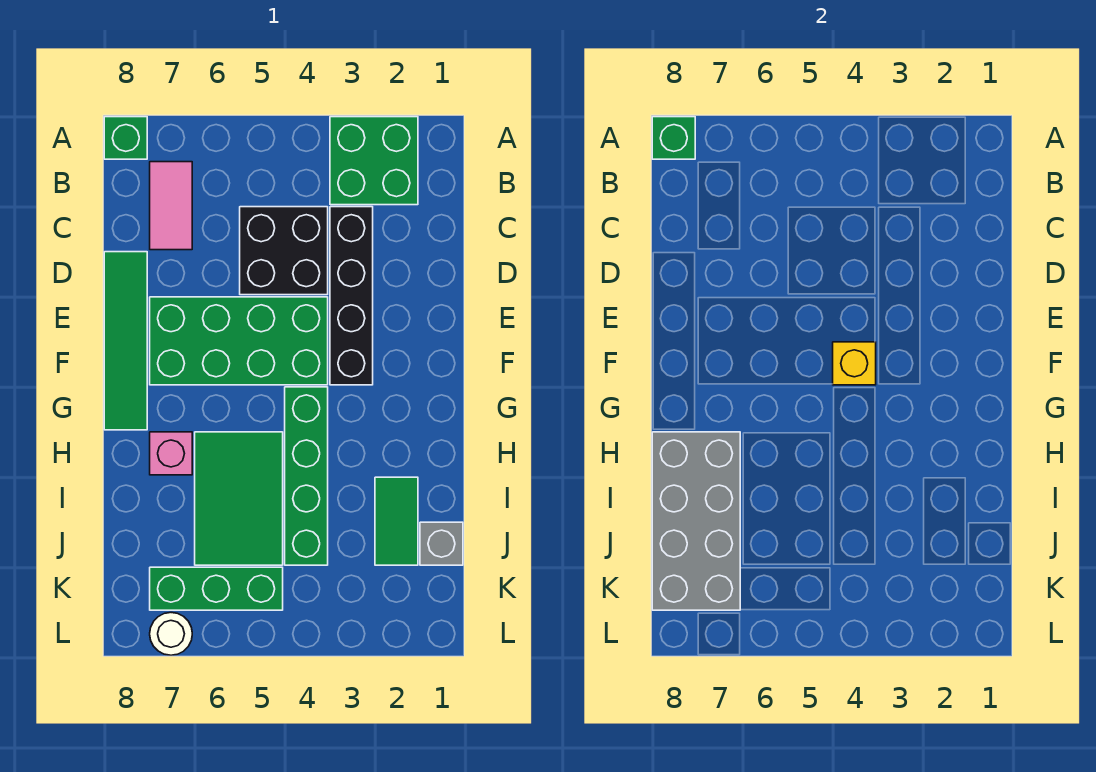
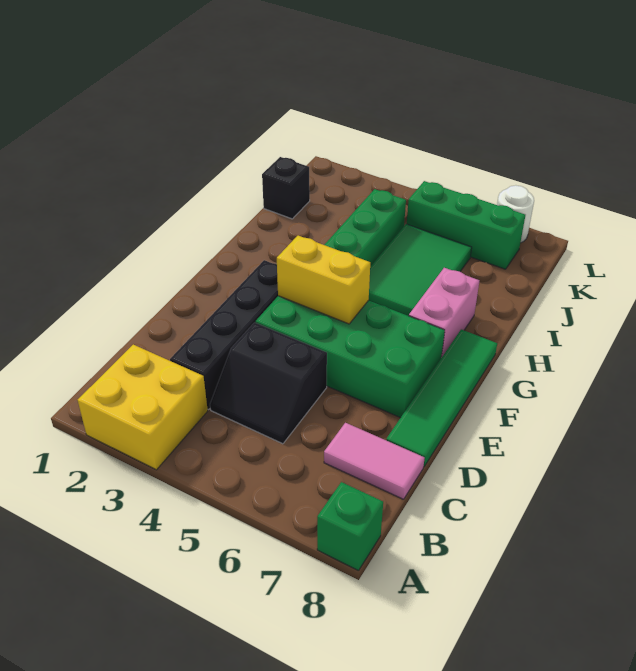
green brick A2:B3 level 1 -> yellow brick A2:B3 level 1
green brick A8 level 2 -> none
pink tile B7:C7 level 1 -> pink tile C7:C8 level 1
black brick C4:D5 level 1 -> black slope C4:D5 level 1 top D
yellow brick F4 level 2 -> yellow brick F4:F5 level 2
pink brick H7 level 1 -> pink brick G7:H7 level 1
grey brick H7:K8 level 2 -> none
green tile I2:J2 level 1 -> none
grey brick J1 level 1 -> black brick J1 level 1

